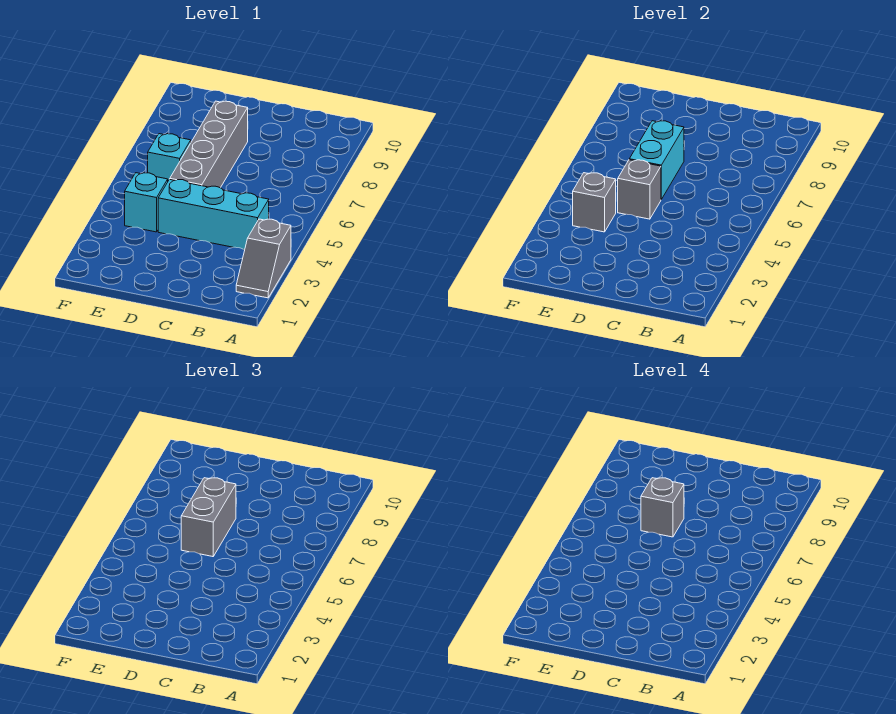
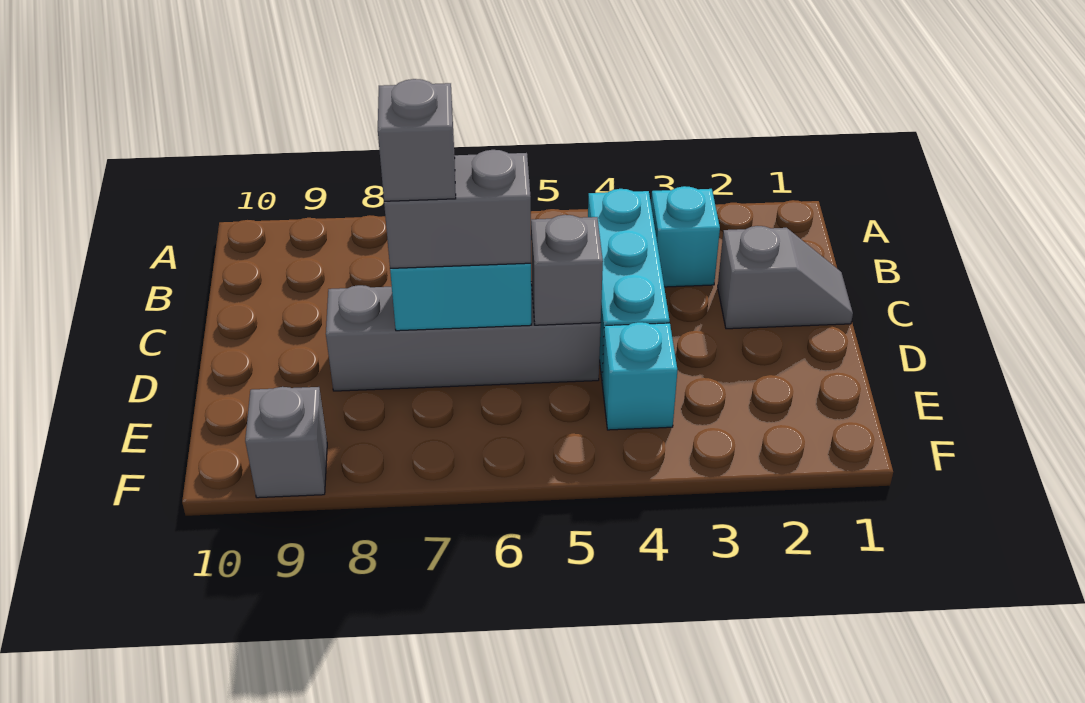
grey slope A2:A3 level 1 top 3 -> grey slope C1:C2 level 1 top 2
grey brick E4 level 2 -> grey brick F9 level 1
cyan brick E6 level 1 -> cyan brick B3 level 1

